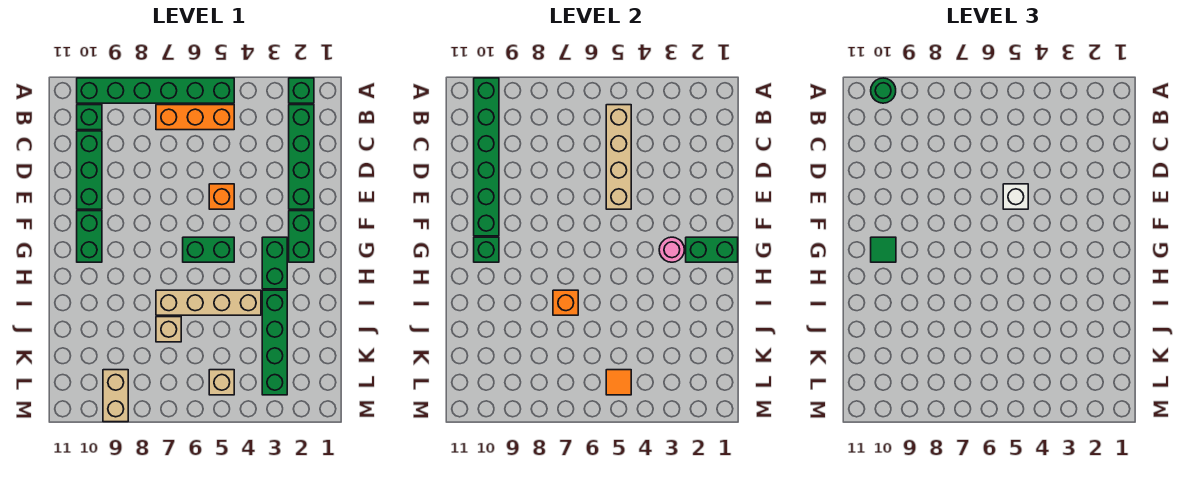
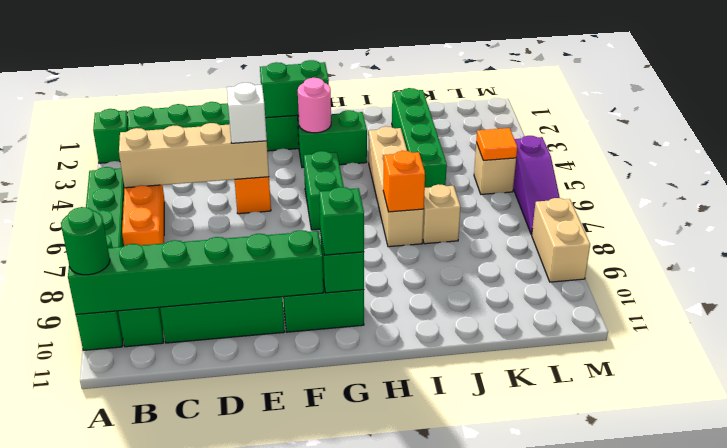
green brick G1:G2 level 2 -> green brick F2:G2 level 2
green tile G10 level 3 -> green brick G10 level 3
green brick I3:L3 level 1 -> green brick J2:J5 level 1
tan brick L9:M9 level 1 -> tan brick M8:M9 level 1
none -> purple slope M5:M7 level 1 top 5

